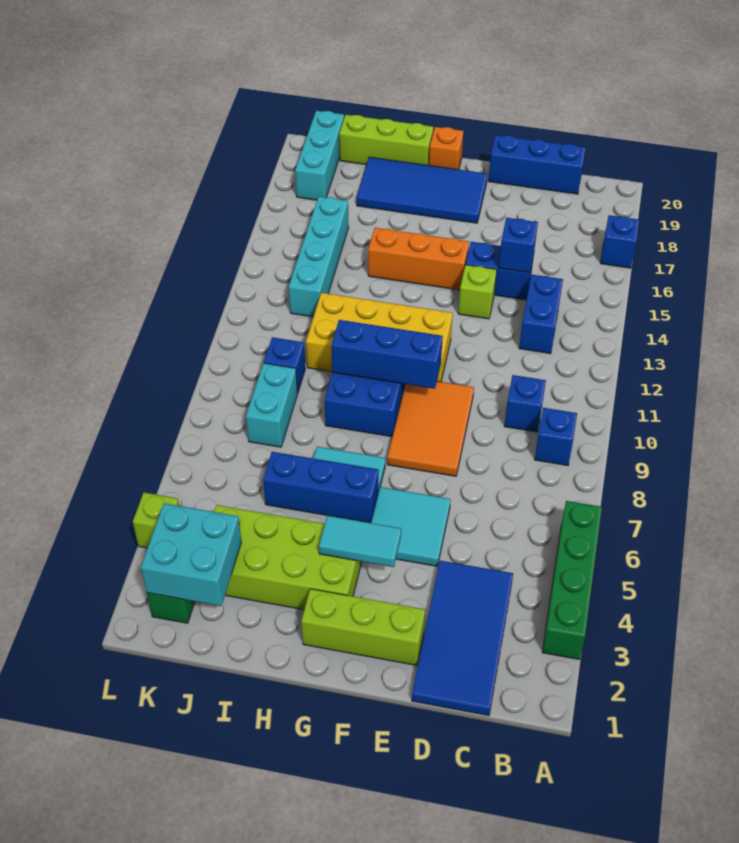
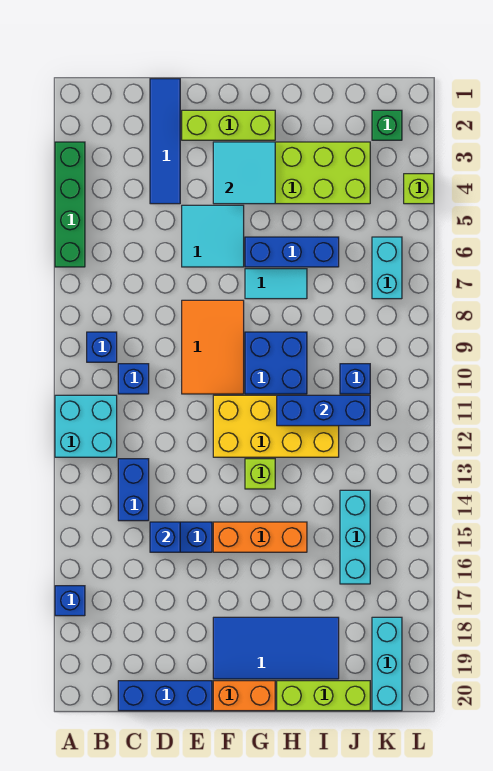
blue tile C1:D4 level 1 -> blue tile D1:D4 level 1
lime brick E14 level 1 -> lime brick G13 level 1
cyan tile F4:G4 level 2 -> cyan tile F3:G4 level 2
blue brick F10:H10 level 2 -> blue brick H11:J11 level 2
orange brick G20 level 1 -> orange brick F20:G20 level 1
cyan brick J2:K3 level 2 -> cyan brick A11:B12 level 1
cyan brick J8:J9 level 1 -> cyan brick K6:K7 level 1
cyan brick J13:J16 level 1 -> cyan brick J14:J16 level 1

